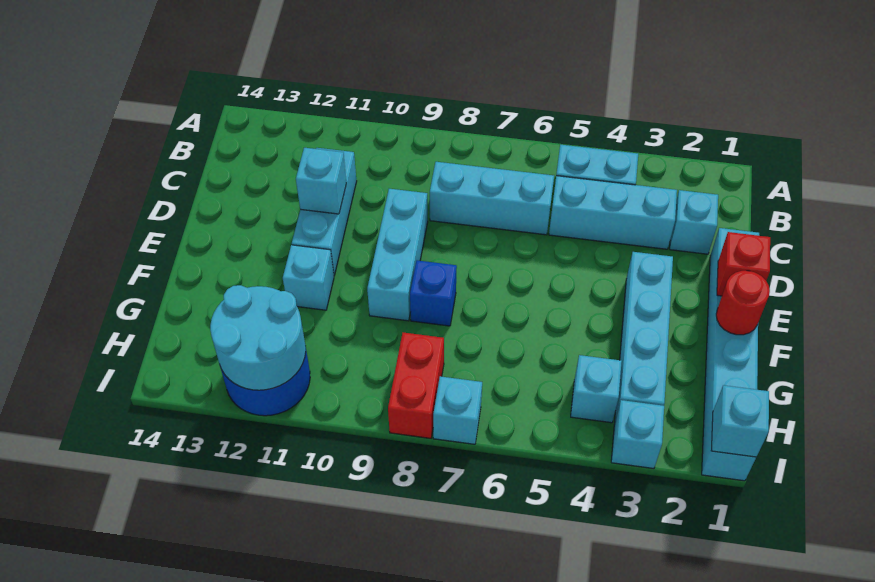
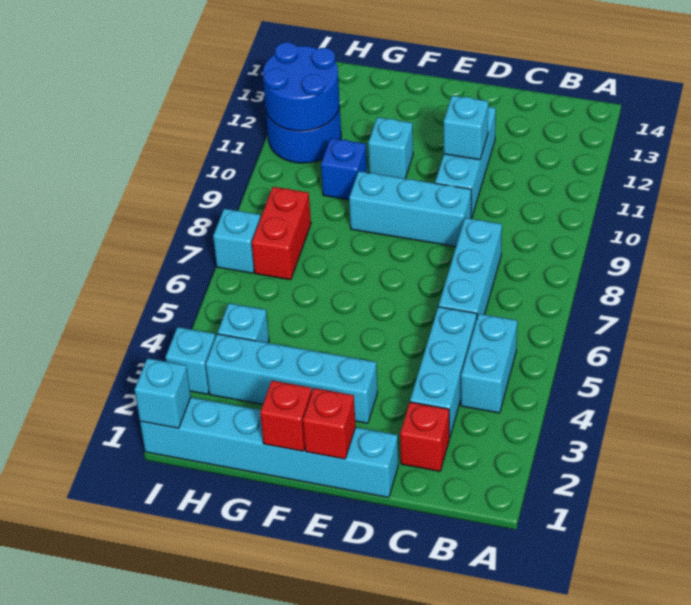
cyan brick C2 level 1 -> red brick C2 level 1
cyan brick C11:E11 level 1 -> cyan brick D10:D12 level 1
red round brick F1 level 2 -> red brick F1 level 2
blue brick F8 level 1 -> blue brick G10 level 1
red brick H8:I8 level 1 -> red brick H7:H8 level 1
cyan round brick H11:I12 level 2 -> blue round brick H11:I12 level 2

